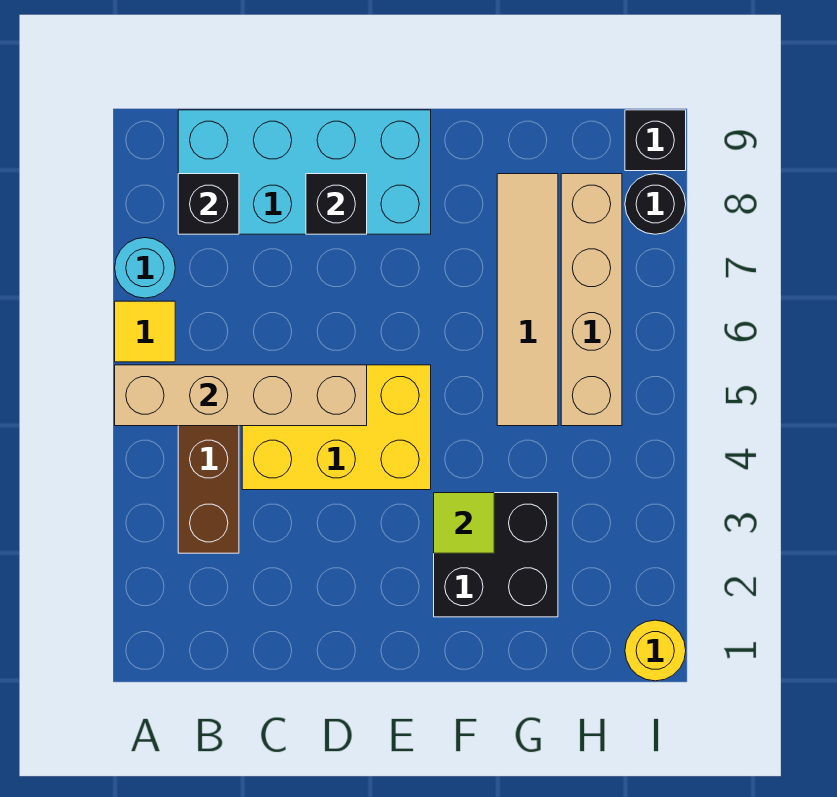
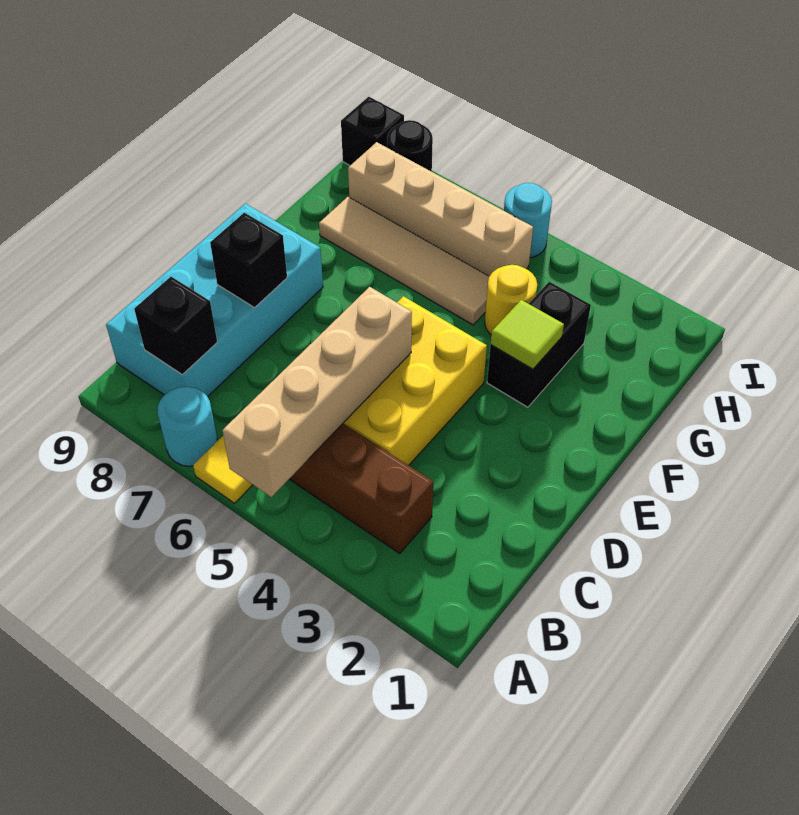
black brick F2:G3 level 1 -> black brick F3:G3 level 1
yellow round brick I1 level 1 -> yellow round brick G4 level 1
none -> cyan round brick I5 level 1

